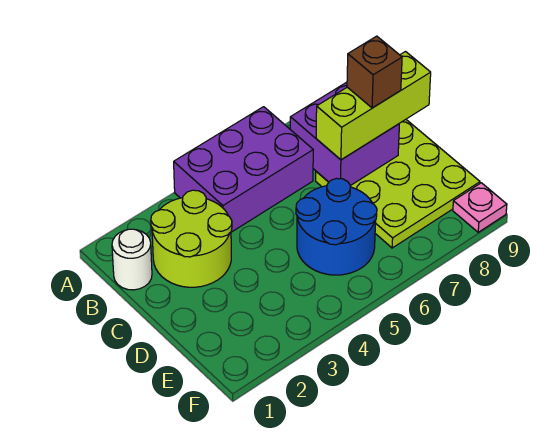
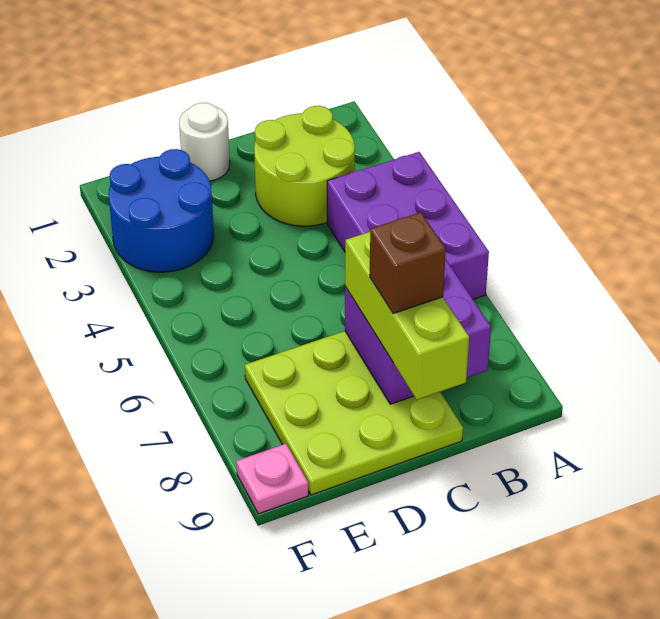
white round brick B1 level 1 -> white round brick D1 level 1
blue round brick D5:E6 level 1 -> blue round brick E2:F3 level 1

